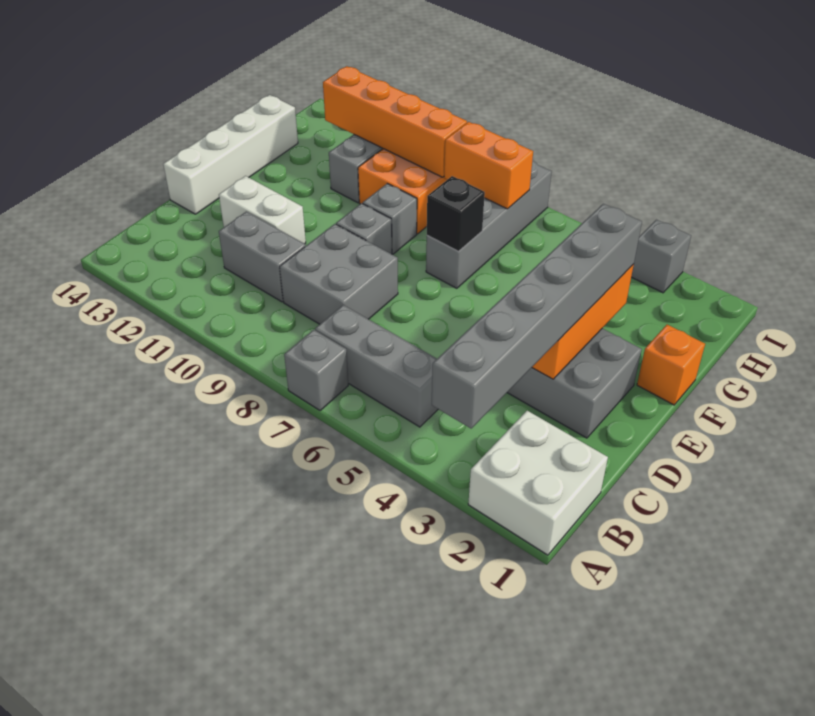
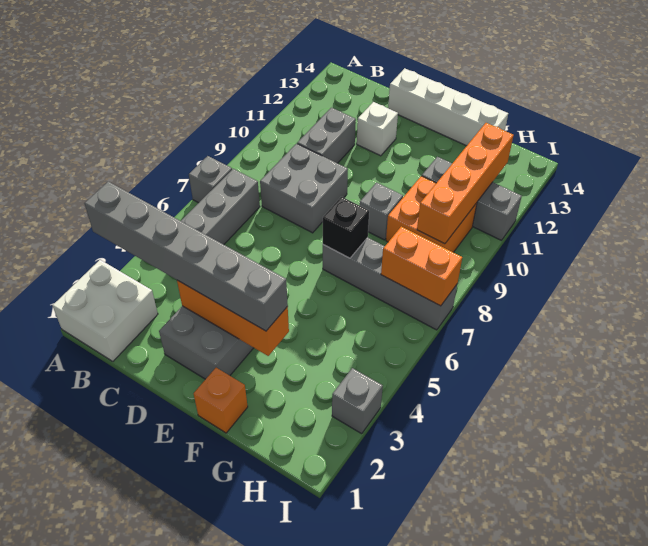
white brick D11:D12 level 1 -> white brick D12 level 1
grey brick E9 level 1 -> none
orange brick H7:H8 level 2 -> orange brick H7:I7 level 2

